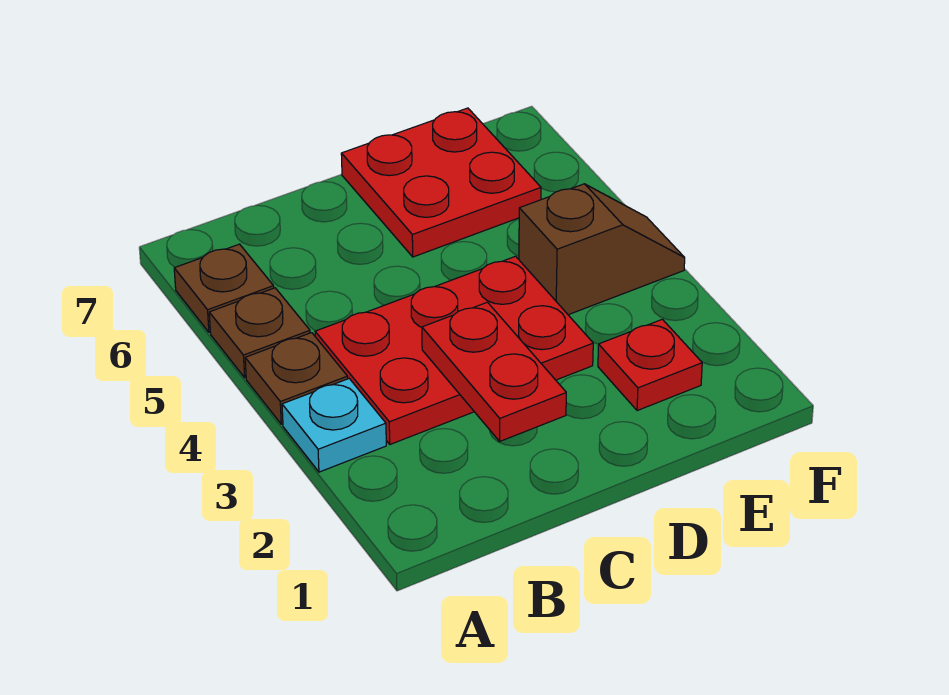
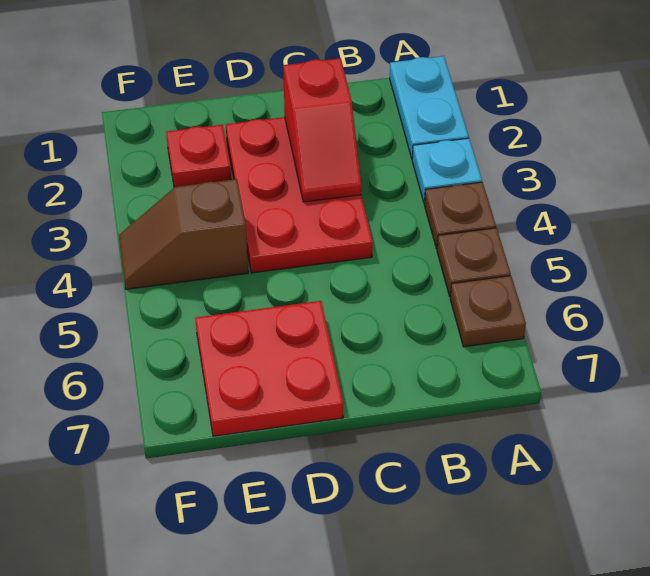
none -> cyan plate A1:A2 level 1
red plate B3:D4 level 1 -> red plate C2:D4 level 1
red plate C2:C3 level 2 -> red slope C2:C3 level 2 top 2

